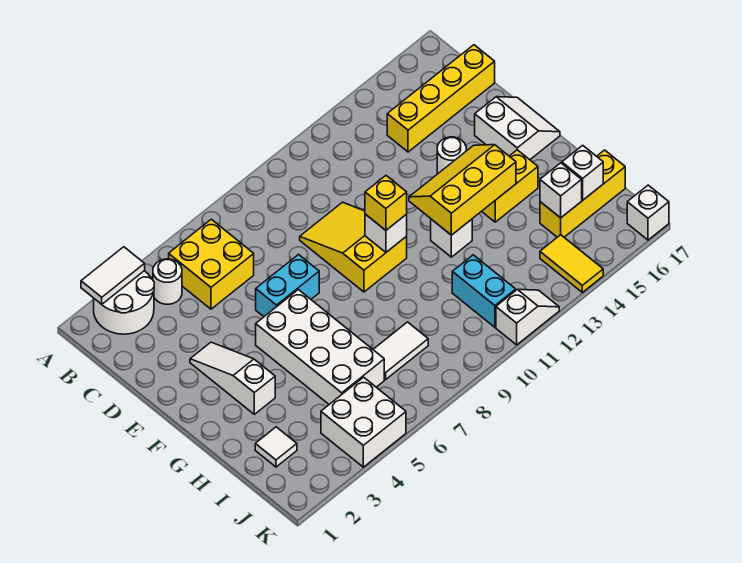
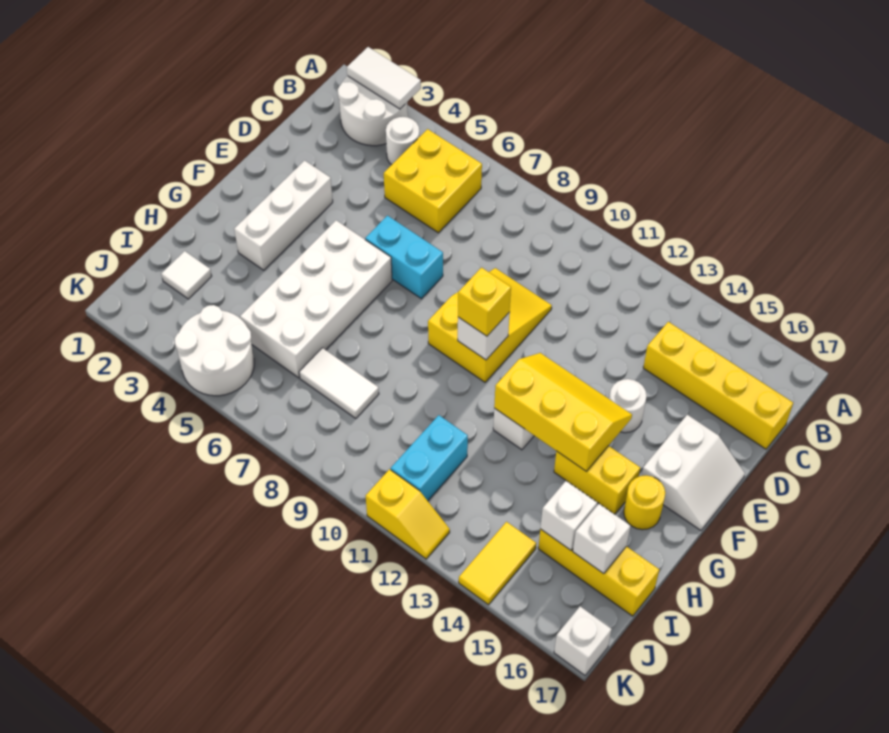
white slope E3:G3 level 1 top G -> white brick E3:G3 level 1
none -> yellow round brick G16 level 1
white brick J4:K5 level 1 -> white round brick J4:K5 level 1
white slope K11:K12 level 1 top 11 -> yellow slope K11:K12 level 1 top 11

